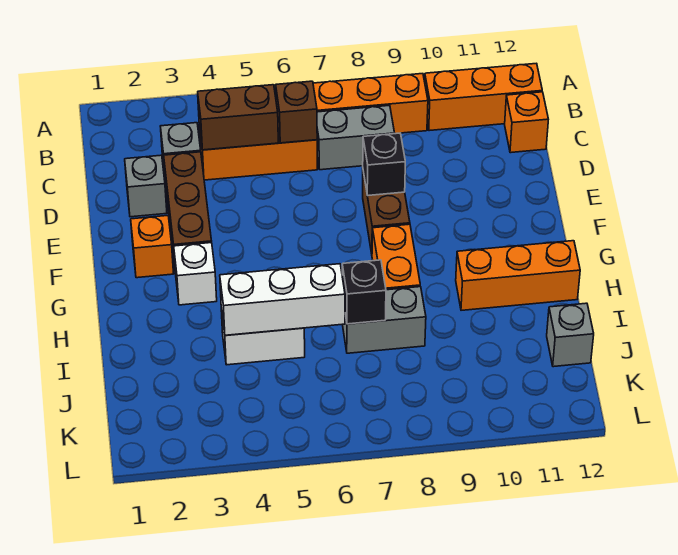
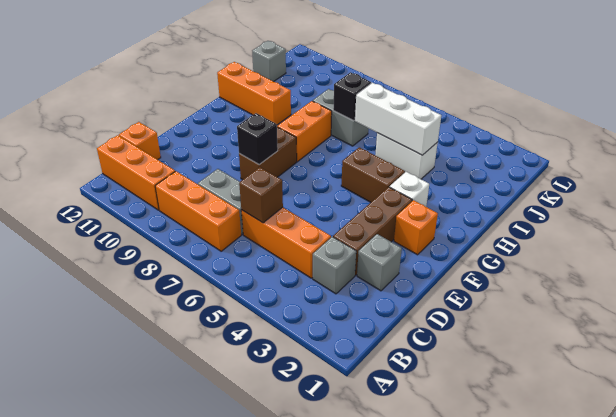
brown brick C4:C5 level 2 -> brown brick G4:G5 level 1

